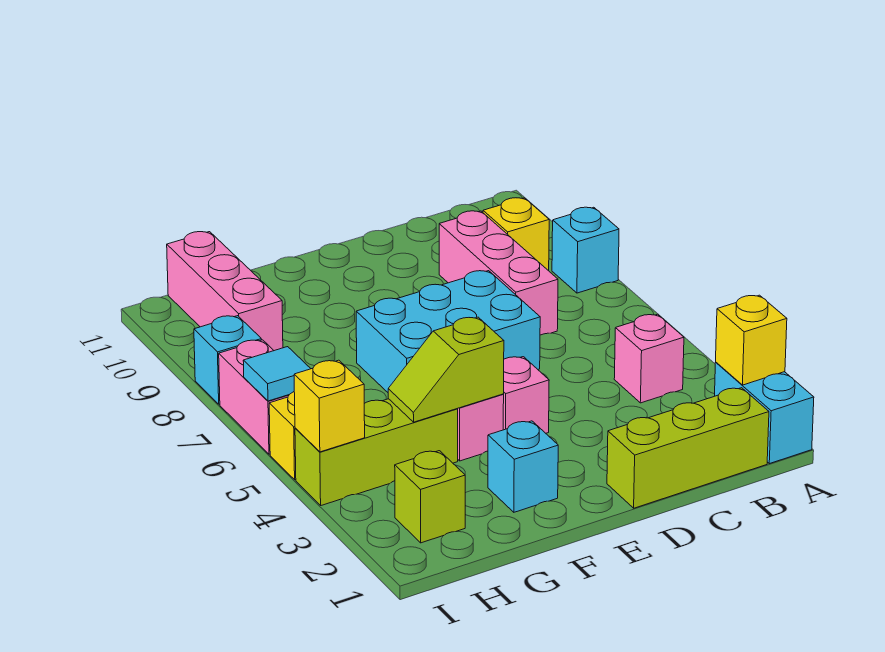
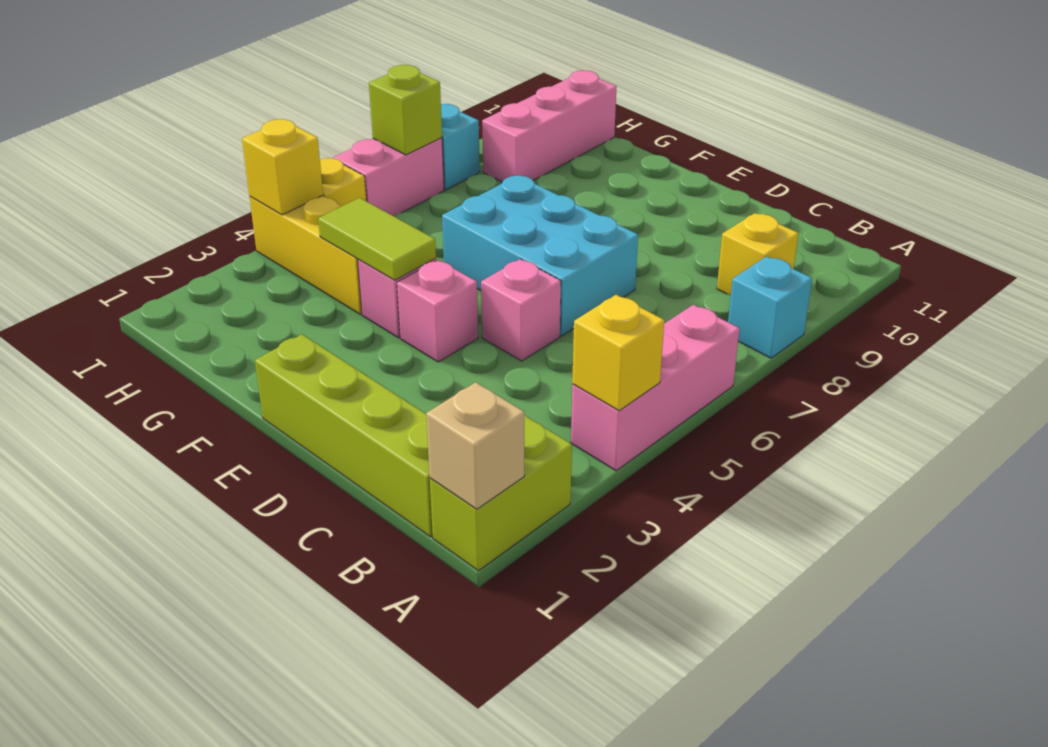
cyan brick A1:A2 level 1 -> lime brick A1:A2 level 1
none -> tan brick A1 level 2
yellow brick A2 level 2 -> yellow brick A4 level 2
lime brick B1:D1 level 1 -> lime brick B1:E1 level 1
pink brick B4 level 1 -> pink brick D5 level 1
pink brick C7:C9 level 1 -> pink brick A4:A6 level 1
cyan brick F2 level 1 -> none
lime slope F4:G4 level 2 top F -> lime tile F4:G4 level 2
lime brick G4:I4 level 1 -> yellow brick G4:I4 level 1
lime brick H2 level 1 -> lime brick I7 level 2
cyan tile I6 level 2 -> none

